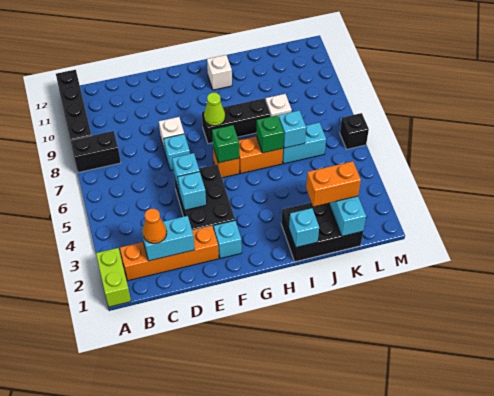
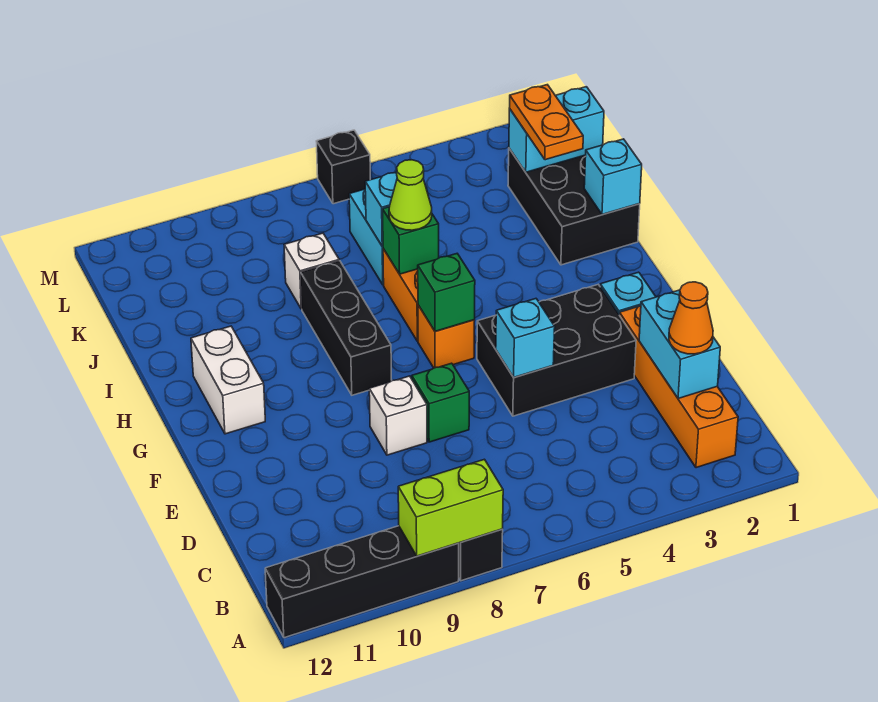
lime brick A1:A2 level 1 -> lime brick A8:A9 level 2
cyan brick E4 level 2 -> none
cyan brick E7 level 1 -> green brick E7 level 1
lime cone G8 level 2 -> lime cone I6 level 3
white brick H11 level 1 -> white brick G11:H11 level 1
orange brick J2:K2 level 3 -> orange plate J2:K2 level 3

